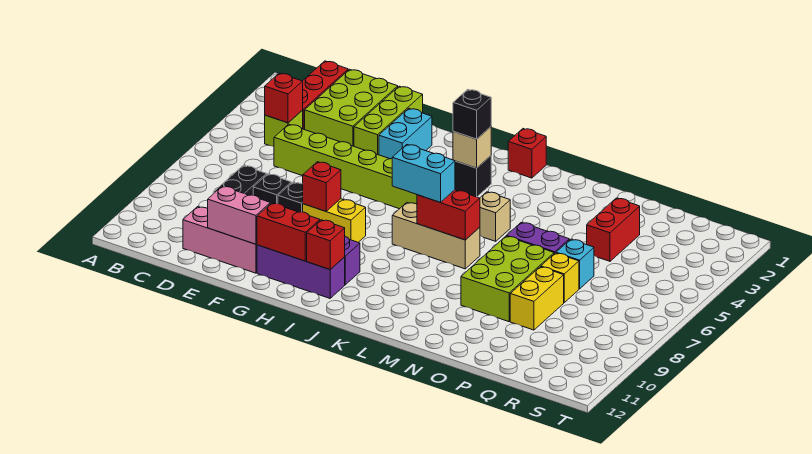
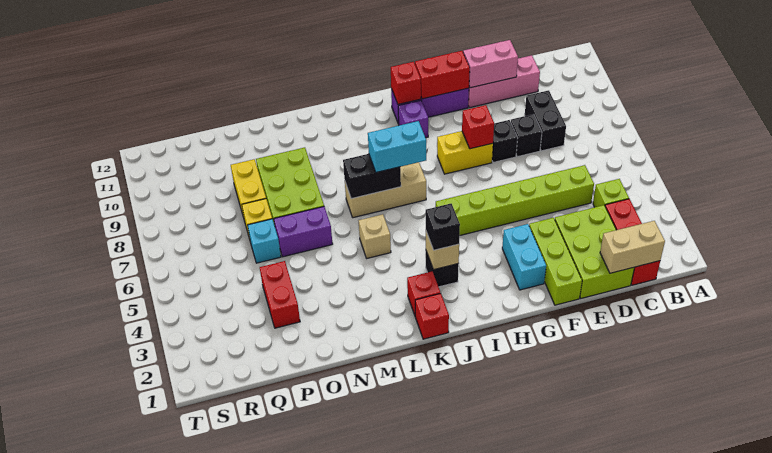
none -> tan brick C1:D1 level 2
red brick C4 level 2 -> red brick K2 level 1
red brick K7:L7 level 2 -> black brick K7:L7 level 2

